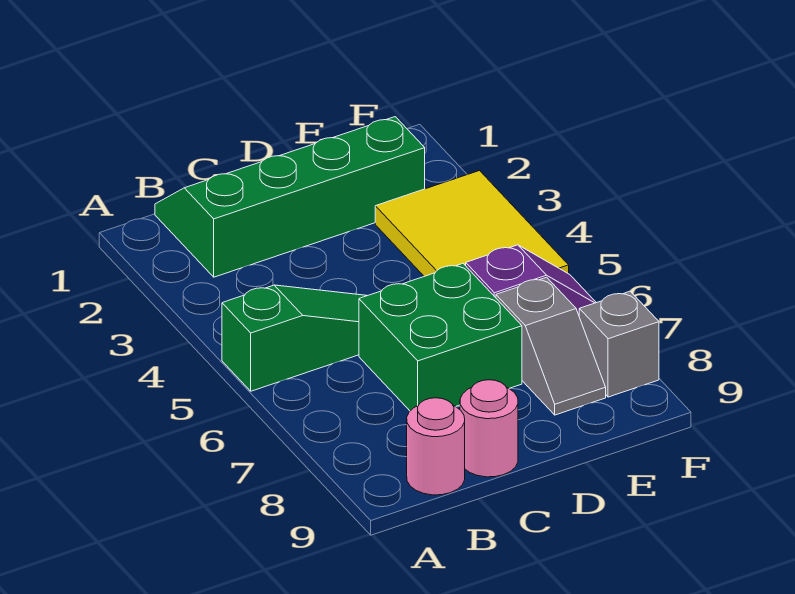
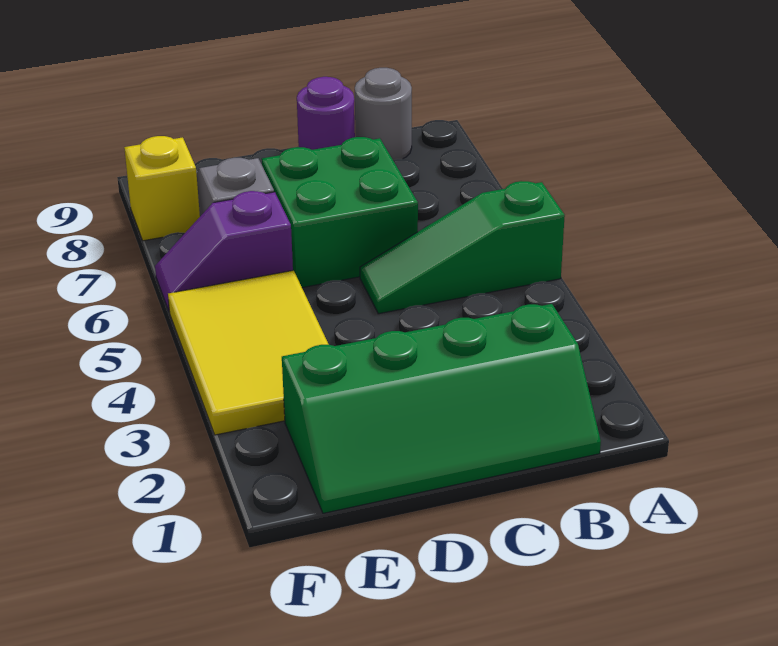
pink round brick B9 level 1 -> grey round brick B9 level 1
pink round brick C9 level 1 -> purple round brick C9 level 1
grey brick F8 level 1 -> yellow brick F8 level 1

